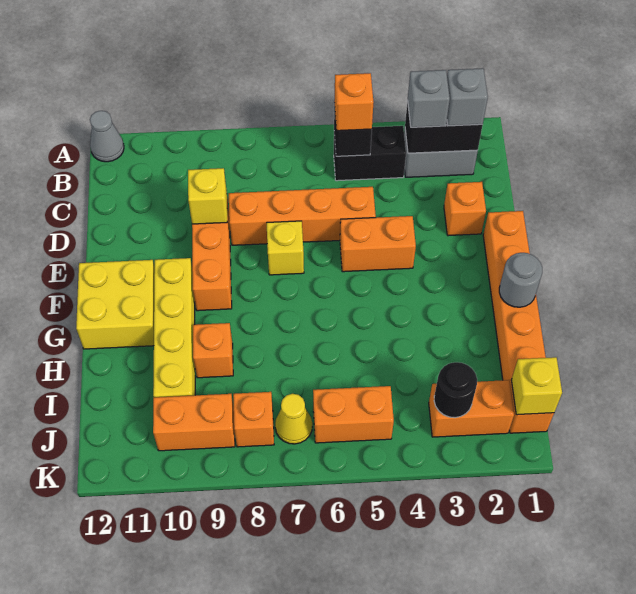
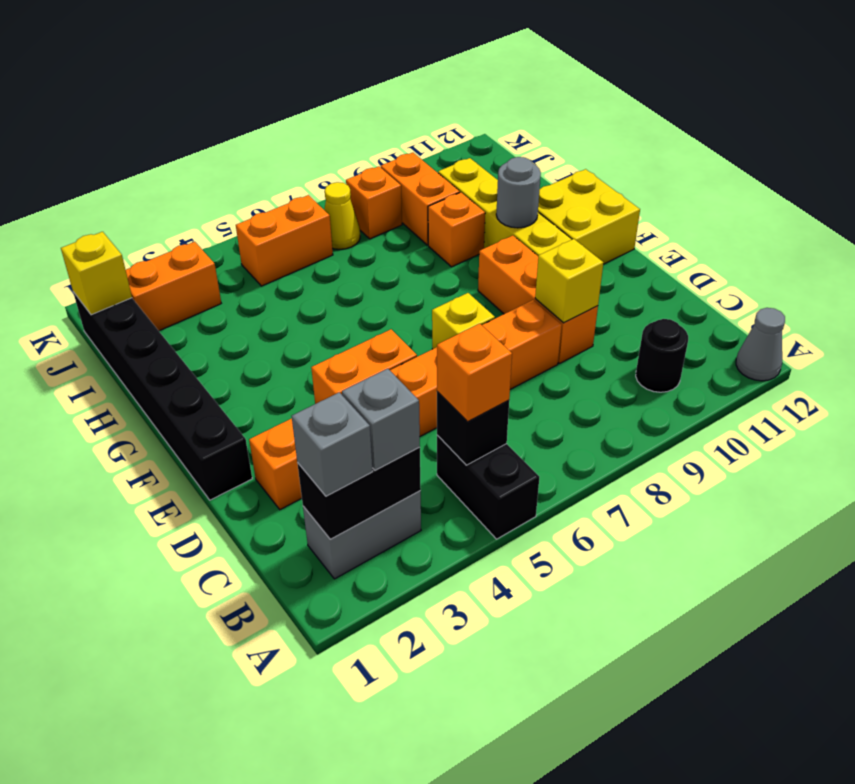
black brick B4:B5 level 1 -> black brick A5:B5 level 1
orange brick E1:J1 level 1 -> black brick E1:J1 level 1
grey round brick G1 level 2 -> grey round brick G10 level 2
black round brick J3 level 2 -> black round brick B10 level 1
orange brick J9:J10 level 1 -> orange brick I9:J9 level 1

